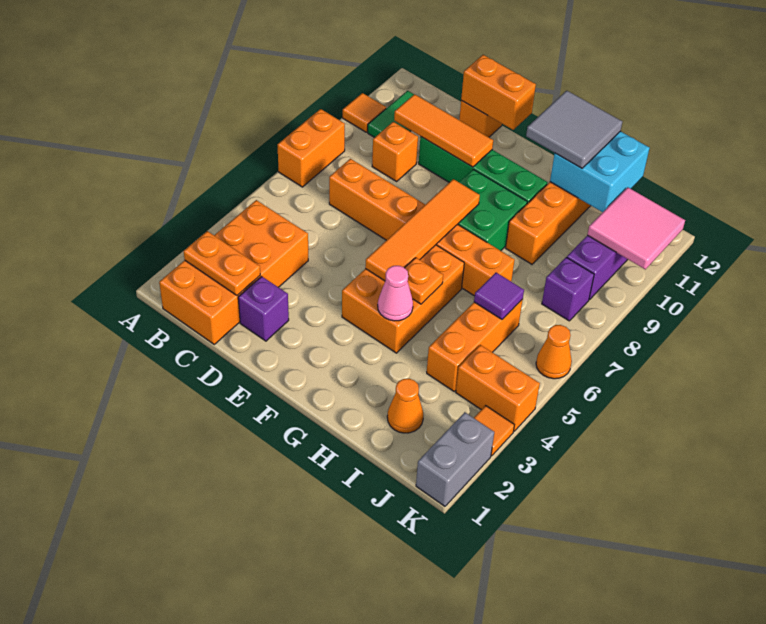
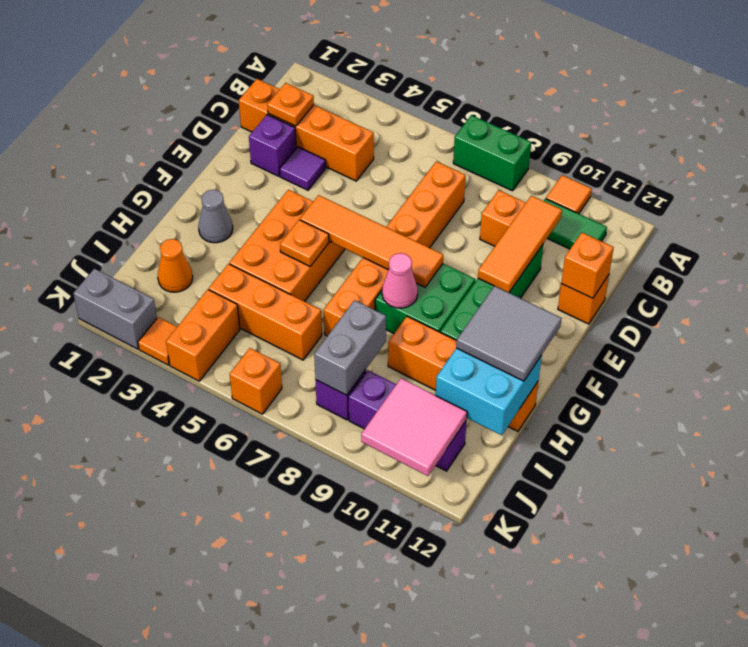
orange brick A7:A8 level 1 -> green brick A7:A8 level 1
orange brick B1:C4 level 1 -> orange brick C1:C4 level 1
orange plate B2:C2 level 2 -> orange plate C2 level 2
orange brick D12:E12 level 2 -> orange brick D12 level 2
orange brick F4:G6 level 1 -> orange brick F4:H5 level 1
none -> grey cone G2 level 1
pink cone G4 level 2 -> pink cone G8 level 2
purple tile I6 level 2 -> purple tile D3 level 1
none -> grey brick I8:J8 level 2
orange cone K6 level 1 -> orange brick K6 level 1

